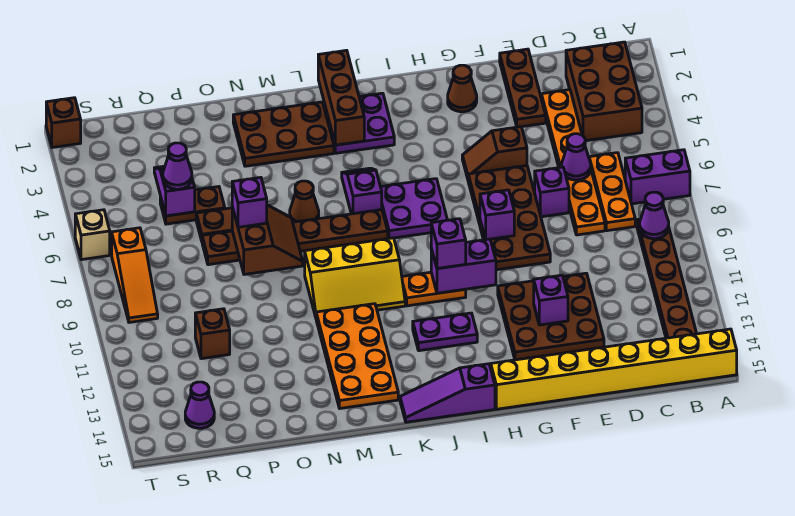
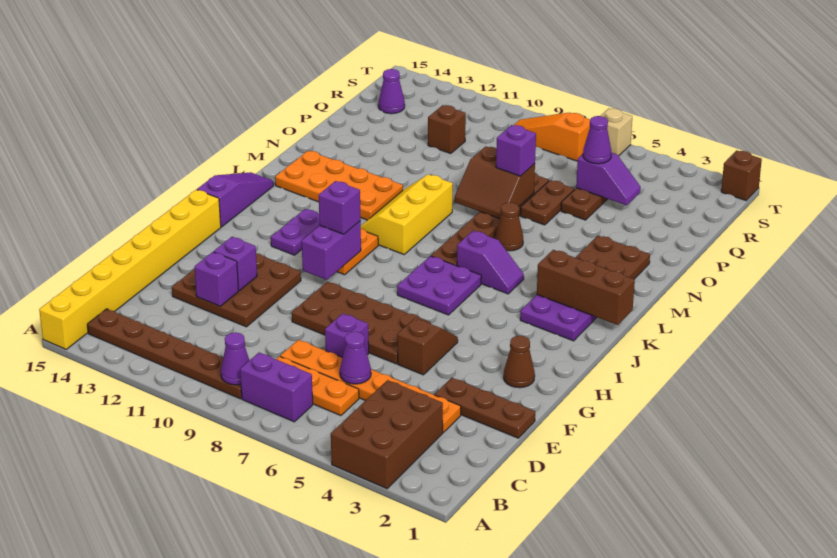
purple brick A7:B7 level 1 -> purple brick B7:B8 level 1
brown brick B2:C4 level 1 -> brown brick A3:C4 level 1
purple brick G8 level 2 -> purple brick E12 level 2

